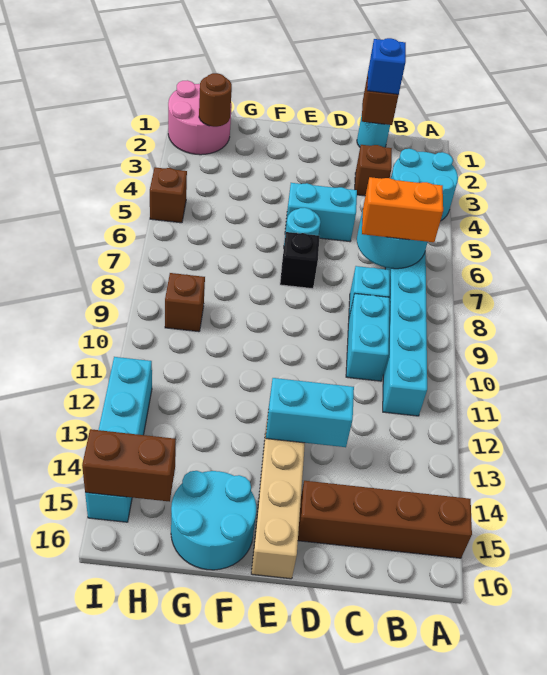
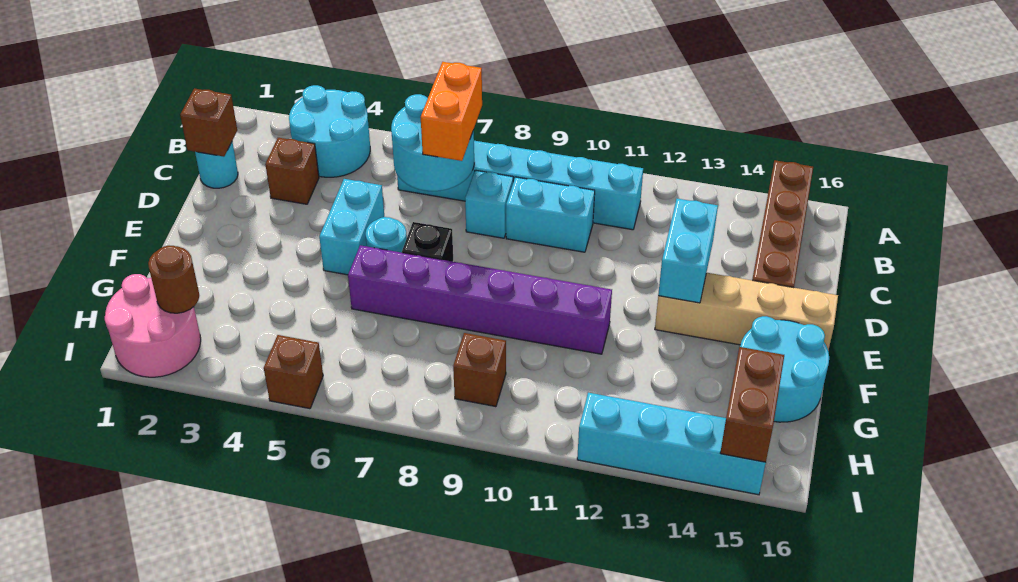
blue brick C1 level 3 -> none
none -> purple brick F6:F11 level 1

